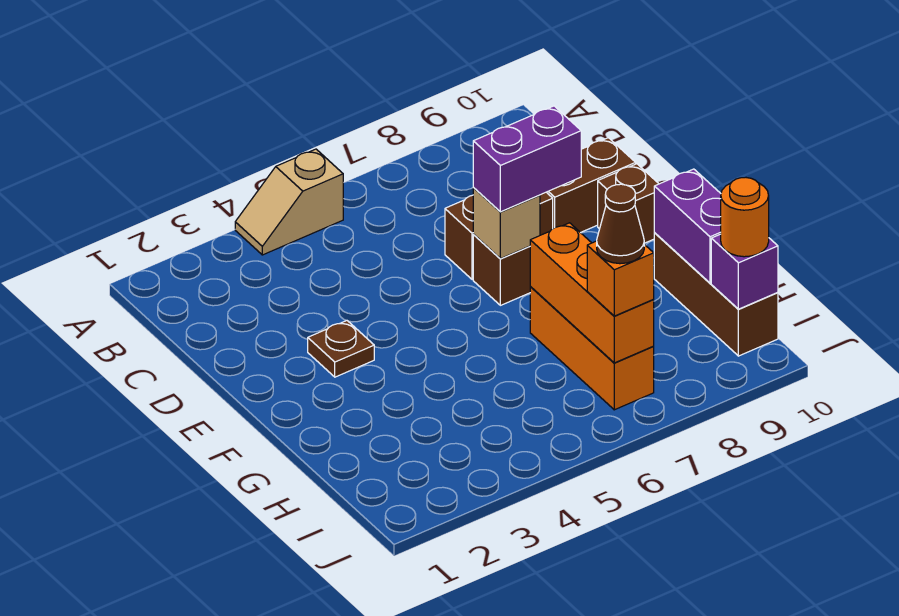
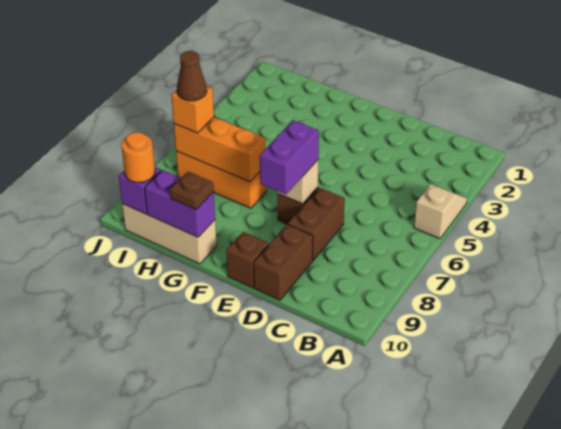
brown plate E3 level 1 -> brown plate G10 level 3
brown brick G10:I10 level 1 -> tan brick G10:I10 level 1

